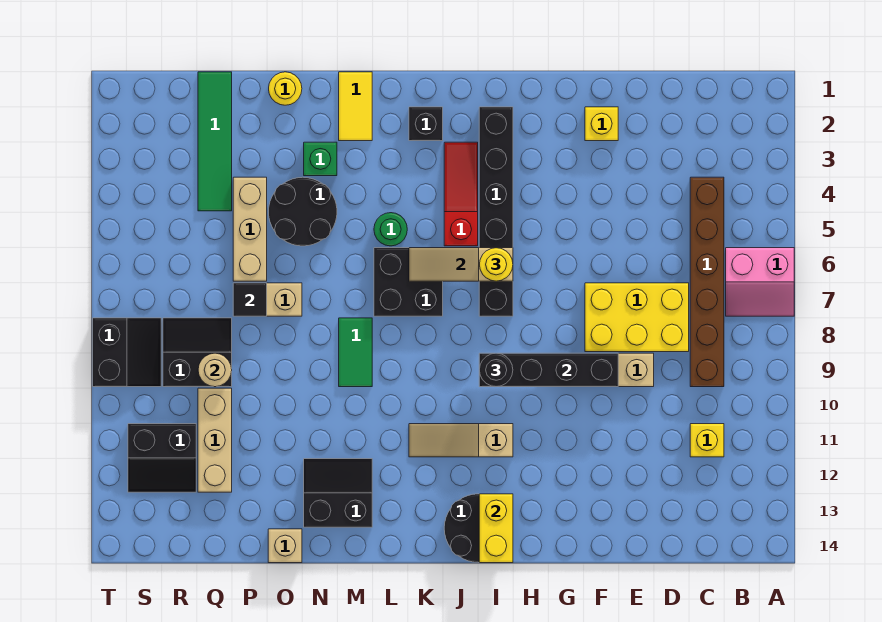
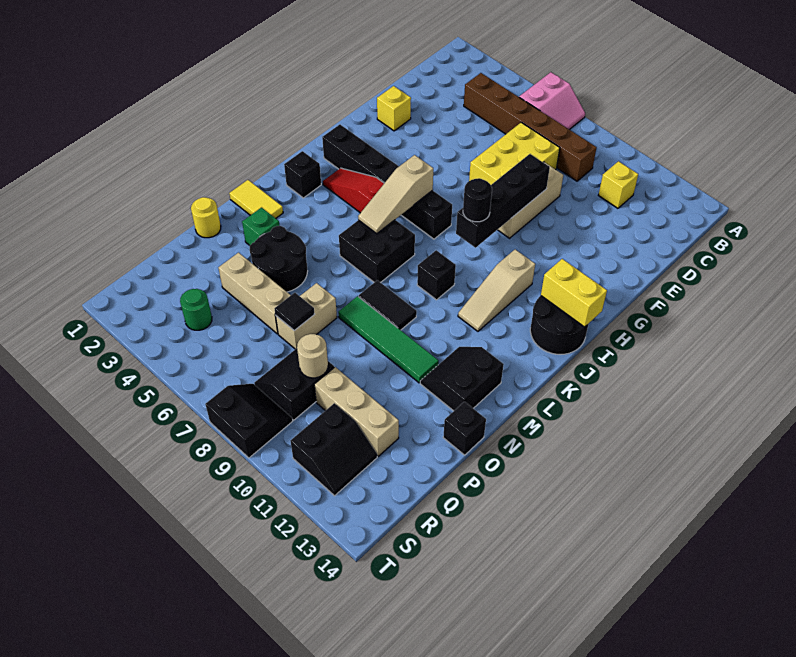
yellow round brick I6 level 3 -> none
none -> black brick K9 level 1
green round brick L5 level 1 -> green round brick R4 level 1
green tile M8:M9 level 1 -> black tile M8:M9 level 1
tan brick O14 level 1 -> black brick O14 level 1
green tile Q1:Q4 level 1 -> green tile N8:N11 level 1

